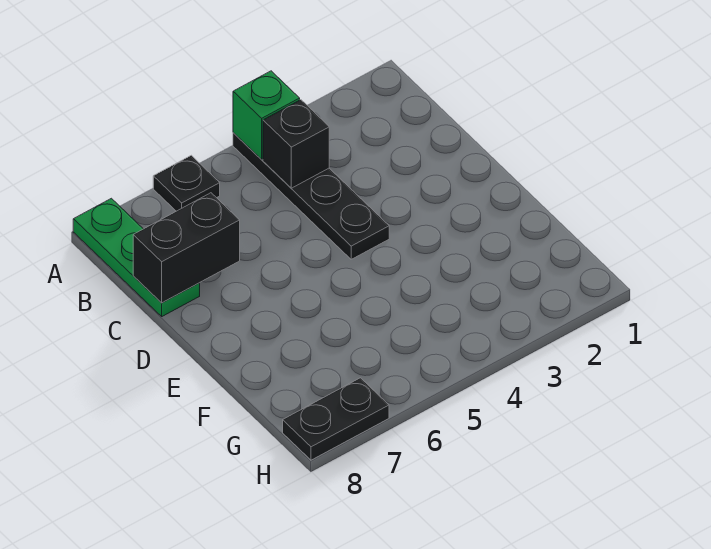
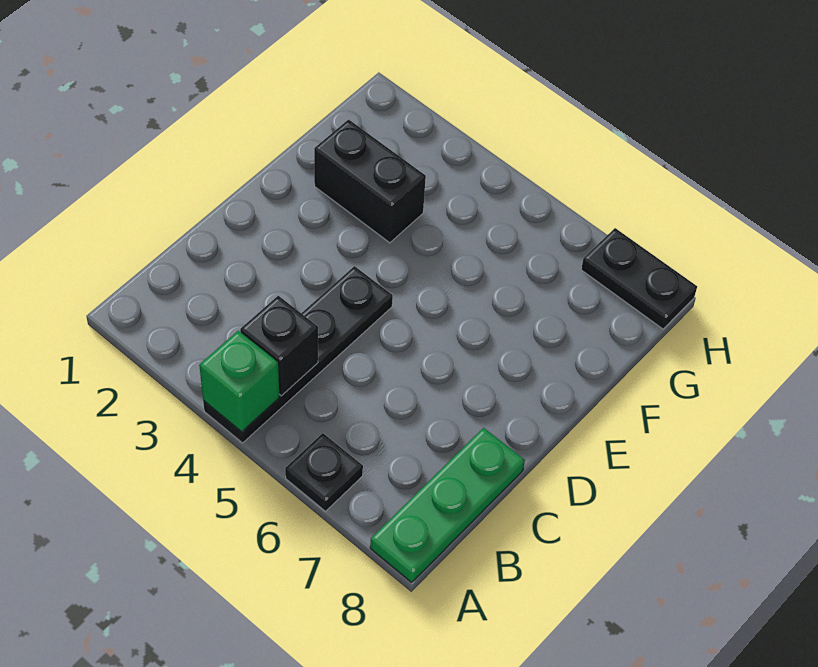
black brick C7:C8 level 2 -> black brick F2:F3 level 1

